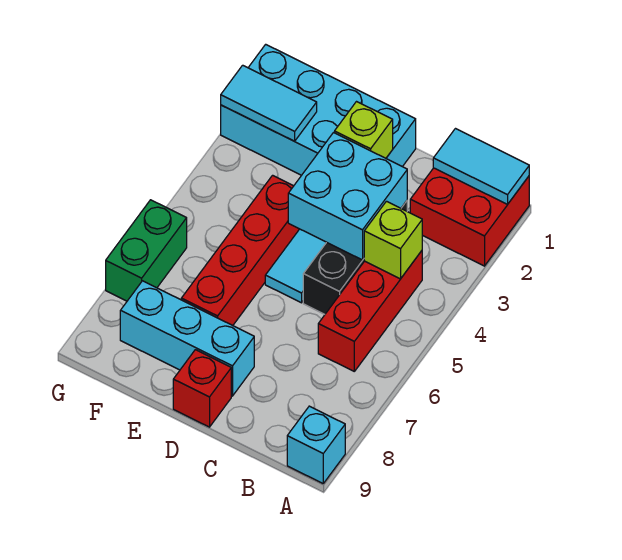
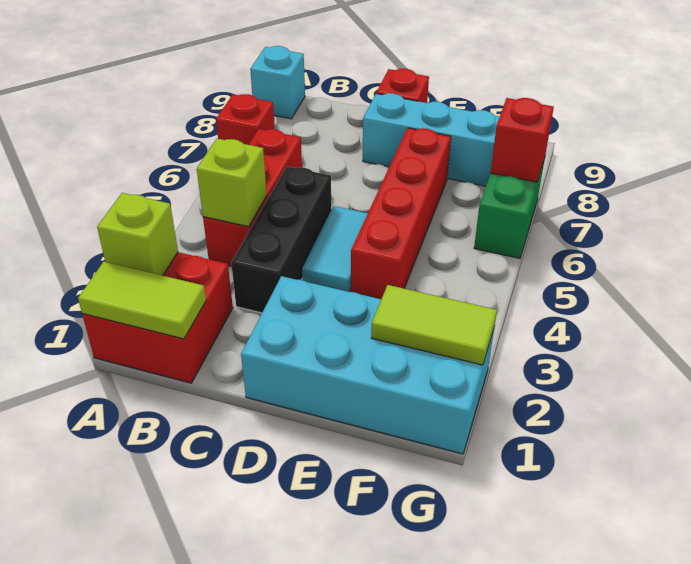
cyan tile A1:B1 level 2 -> lime tile A1:B1 level 2
none -> red brick A7 level 1
cyan brick C3:D4 level 2 -> none
lime brick D2 level 2 -> lime brick A2 level 2
cyan tile F2:G2 level 2 -> lime tile F2:G2 level 2
none -> red brick G7 level 2

